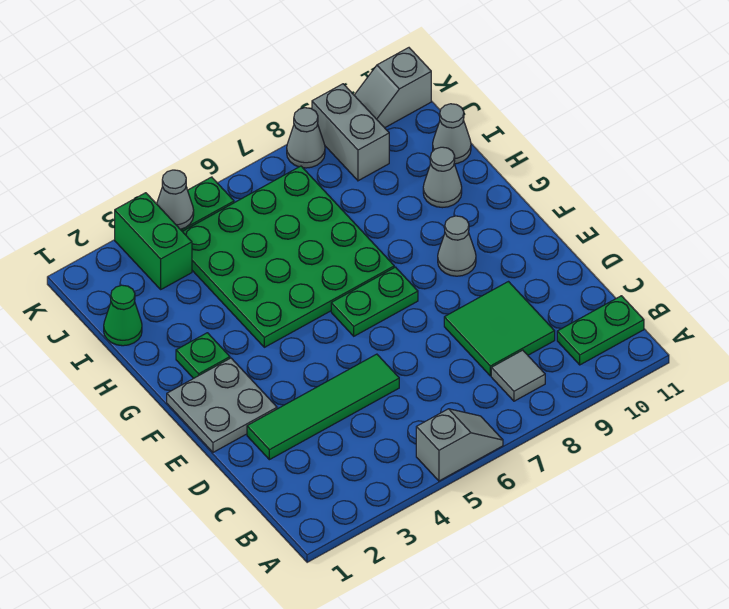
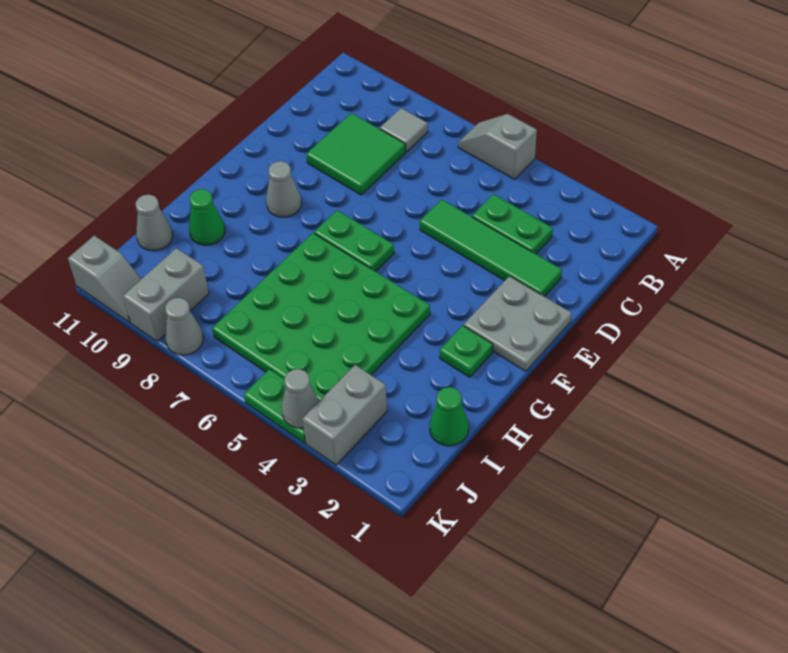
green plate B10:B11 level 1 -> green plate C3:C4 level 1
grey cone H10 level 1 -> green cone H10 level 1
green brick J3:K3 level 1 -> grey brick J3:K3 level 1

